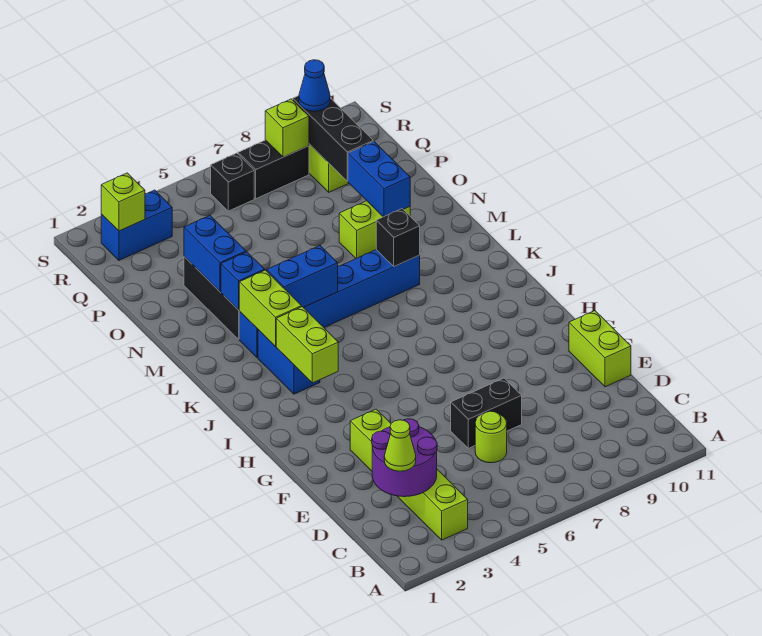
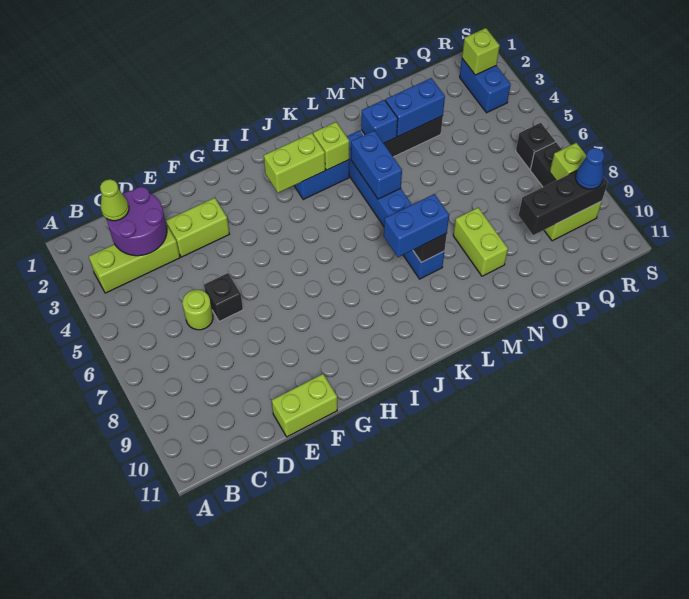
black brick E6:E7 level 1 -> black brick E6 level 1
lime brick K3:L3 level 2 -> lime brick K3 level 2
blue brick N9:O9 level 2 -> blue brick K8:L8 level 3

